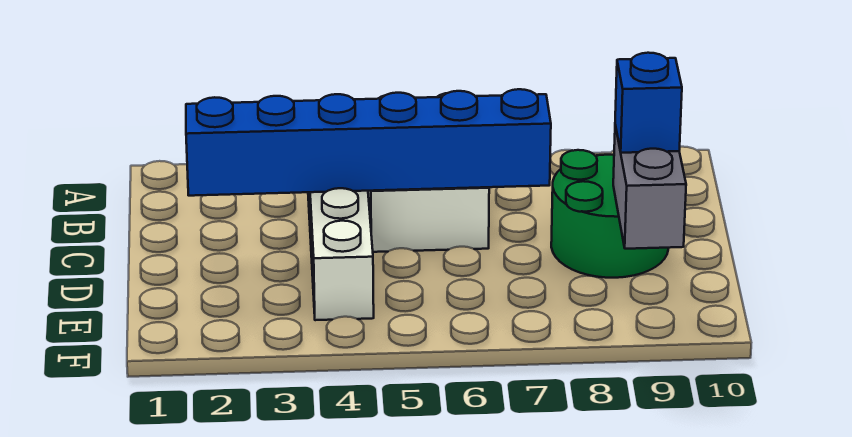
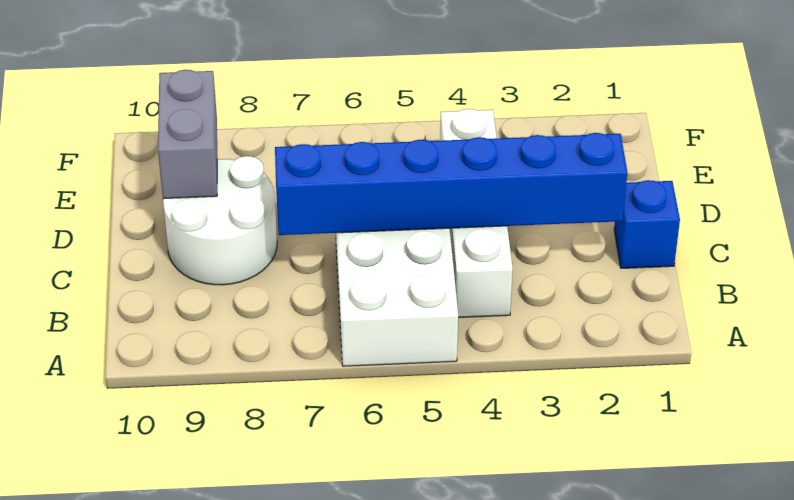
green round brick C8:D9 level 1 -> white round brick C8:D9 level 1
blue brick D9 level 3 -> blue brick C1 level 1

